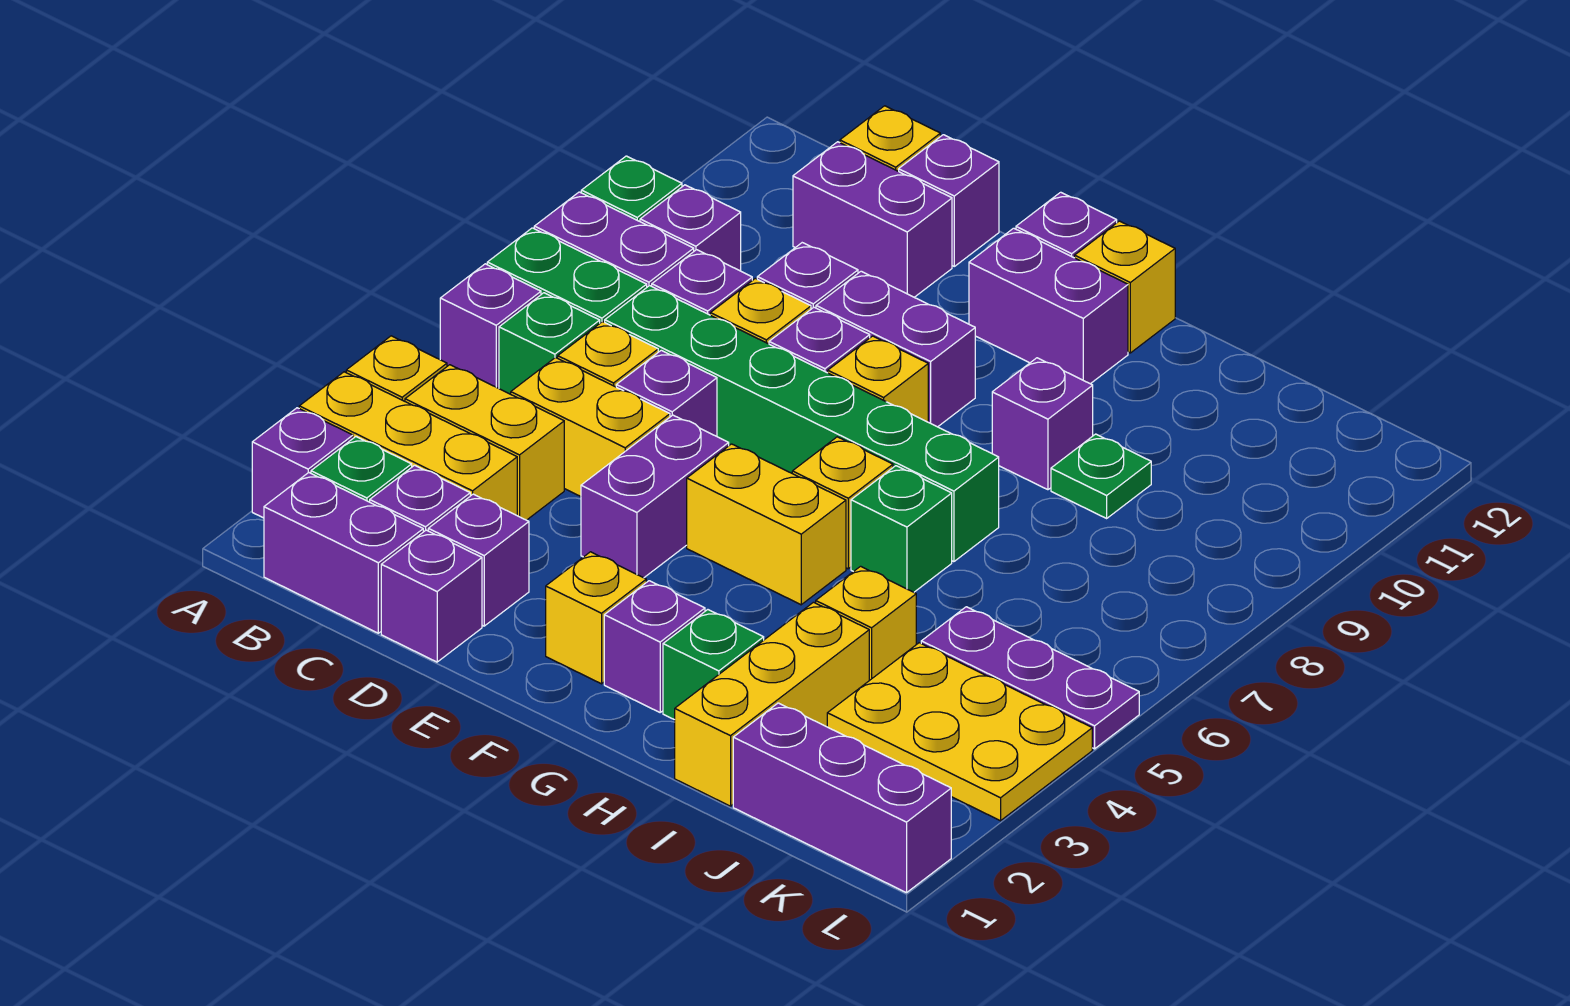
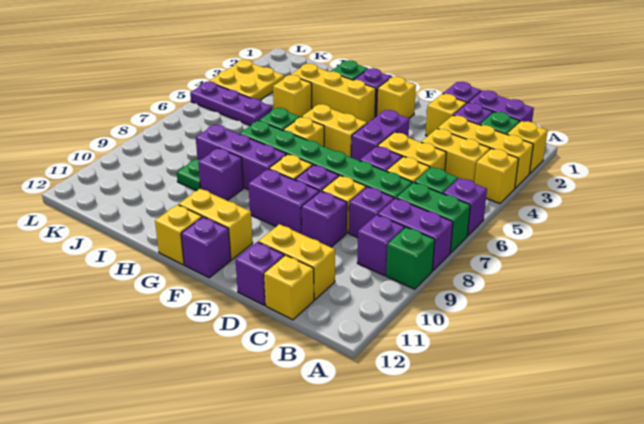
purple brick A2 level 1 -> yellow brick A2 level 1
purple brick C11:D11 level 1 -> yellow brick C11:D11 level 1
purple brick D2 level 1 -> yellow brick D2 level 1
purple brick F11:G11 level 1 -> yellow brick F11:G11 level 1
yellow brick I1:I3 level 1 -> yellow brick G3:I3 level 1
purple brick J1:L1 level 1 -> purple brick G8:I8 level 1
yellow plate J3:L4 level 1 -> yellow plate K3:L4 level 1

